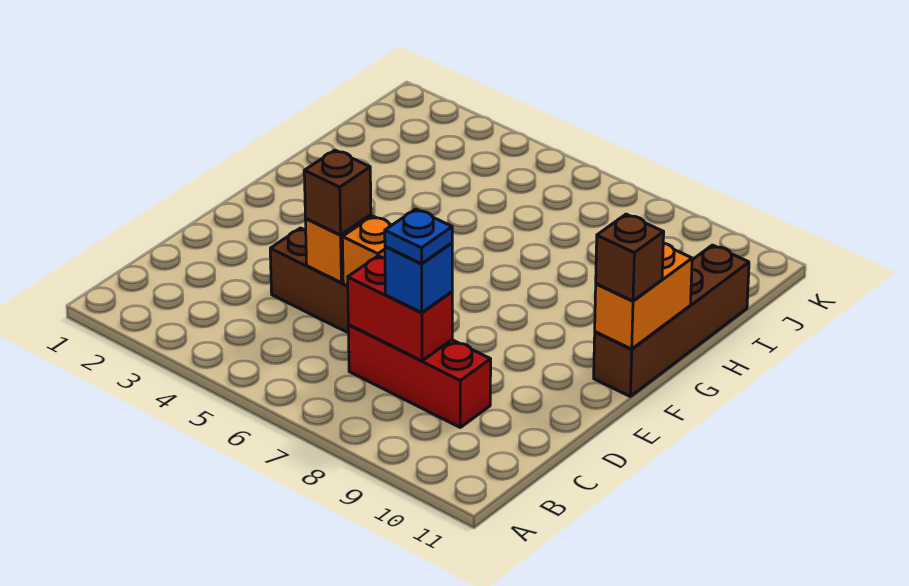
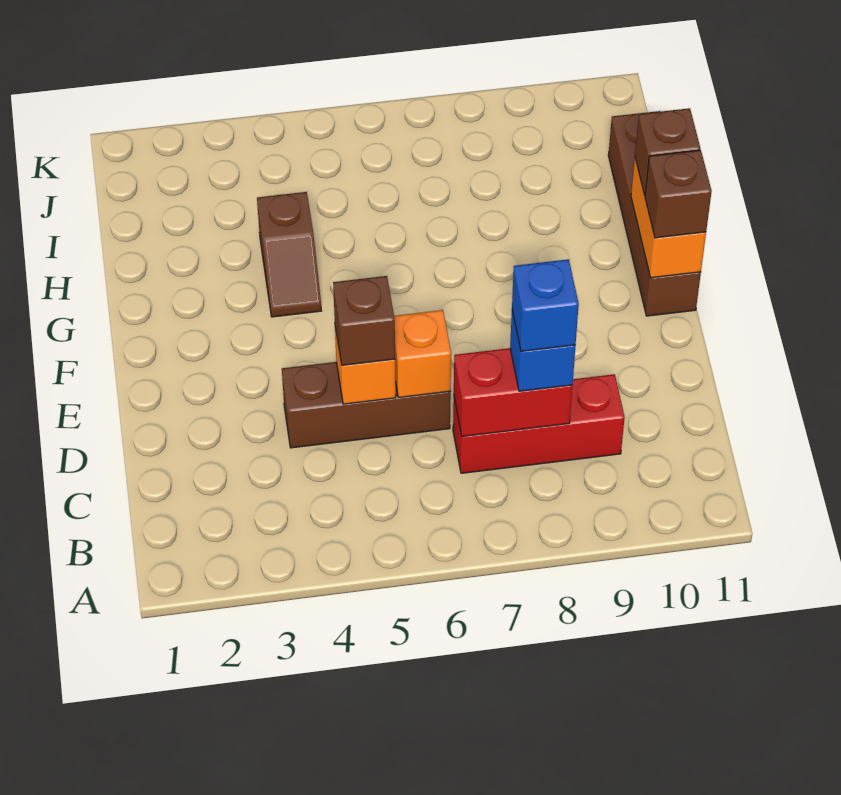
blue plate C8 level 4 -> blue brick C8 level 4
none -> brown slope G4:H4 level 1 top H
none -> brown brick G11 level 3

